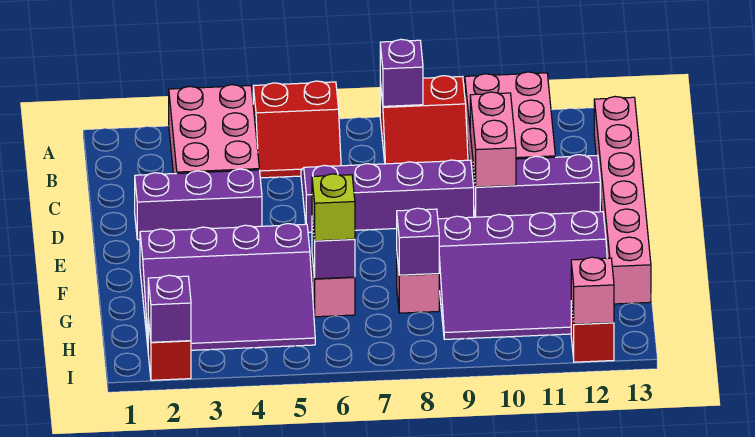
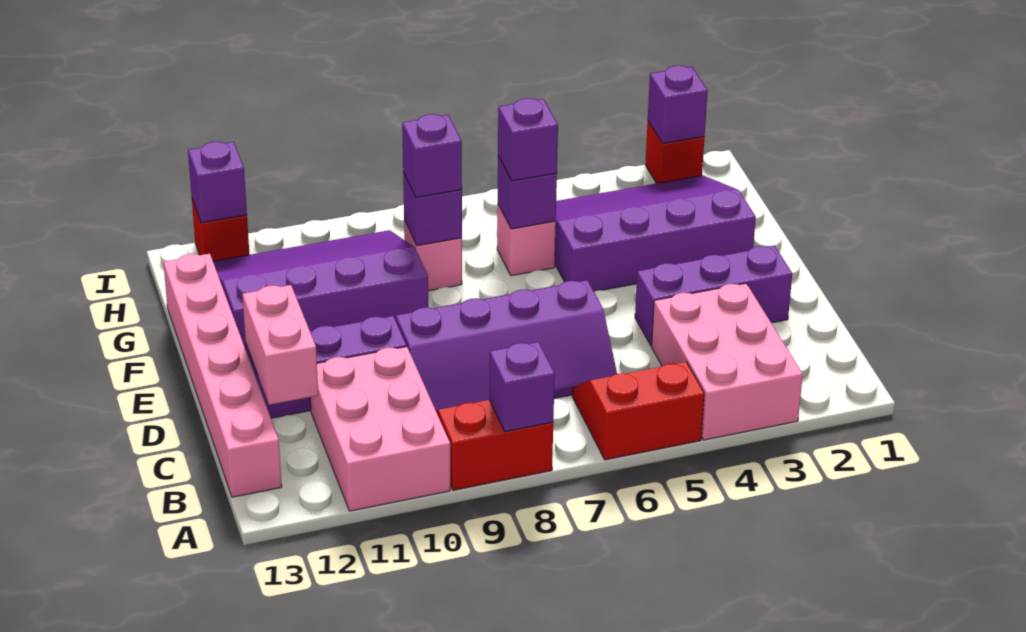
pink brick C10:D10 level 2 -> pink brick C12:D12 level 2
lime brick G6 level 3 -> purple brick G6 level 3
none -> purple brick G8 level 3
pink brick I12 level 2 -> purple brick I12 level 2

